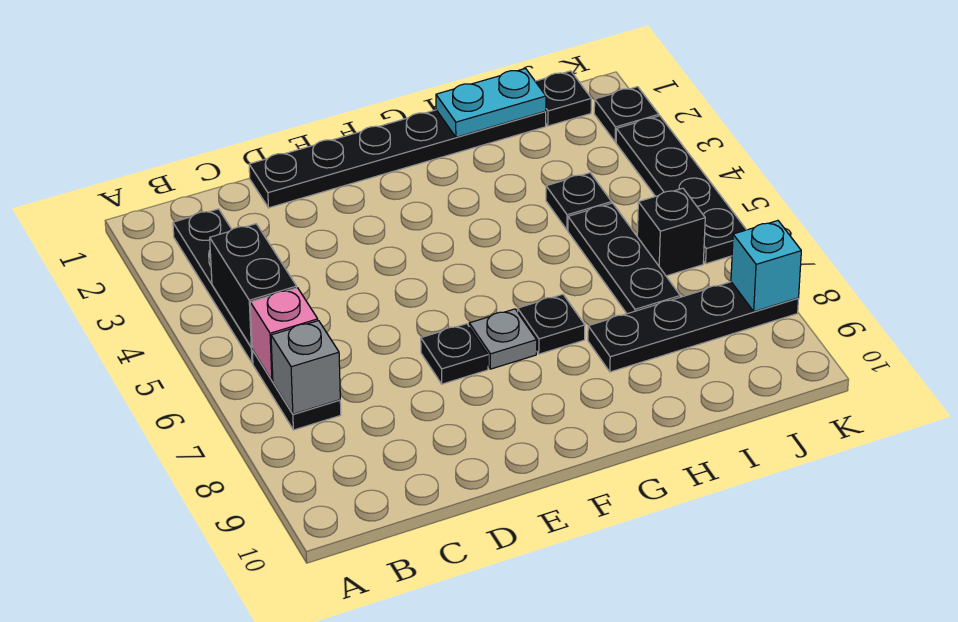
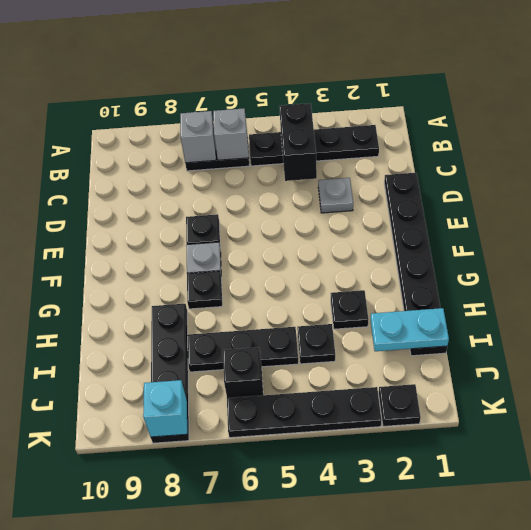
black brick B4:B5 level 2 -> black brick B4:C4 level 2
pink brick B6 level 2 -> grey brick B6 level 2
none -> grey plate D3 level 1
cyan plate H1:I1 level 2 -> cyan plate I1:I2 level 2
black plate J1 level 1 -> black plate H3 level 1

